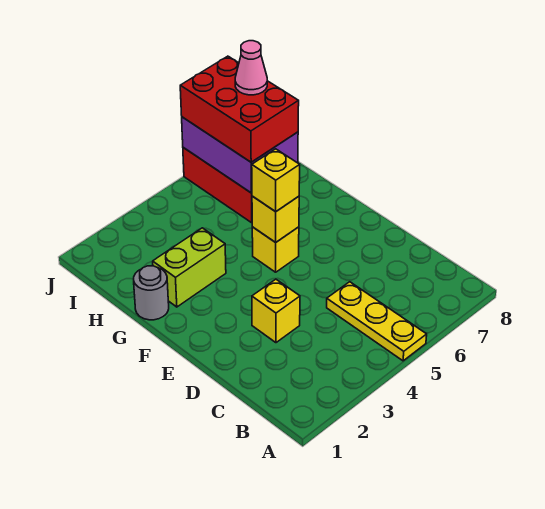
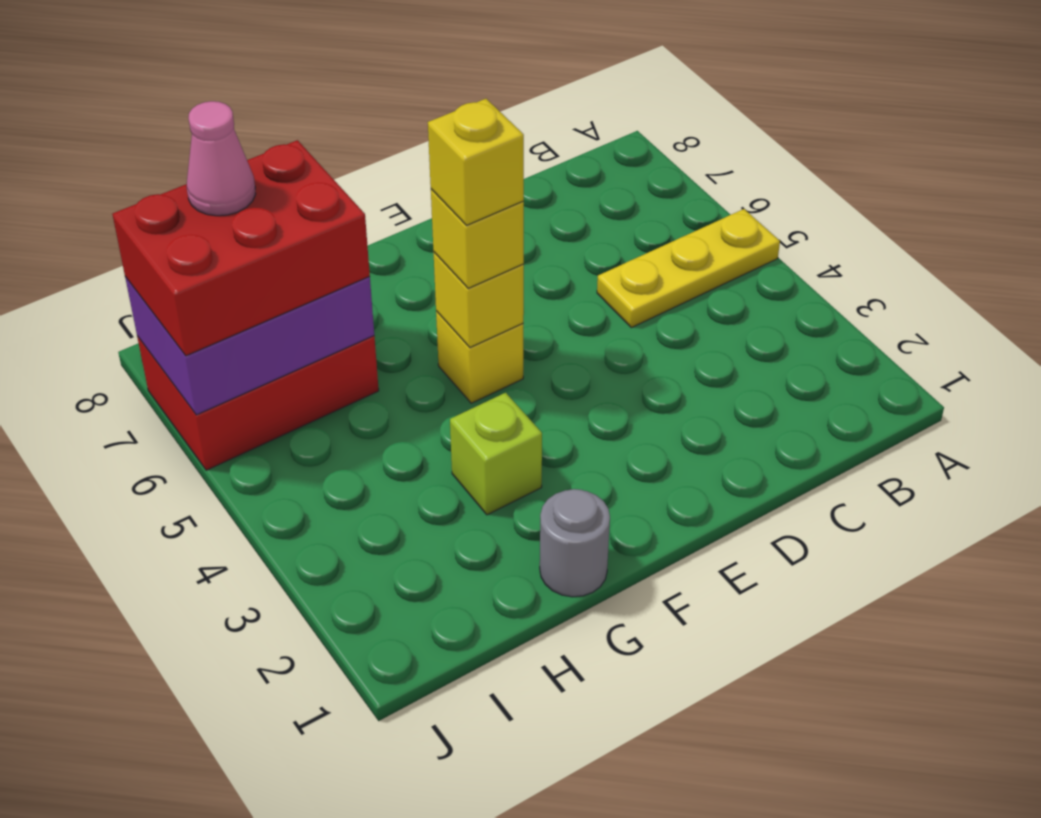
yellow brick D3 level 1 -> yellow brick F5 level 4
lime brick G2:G3 level 1 -> lime brick G3 level 1

